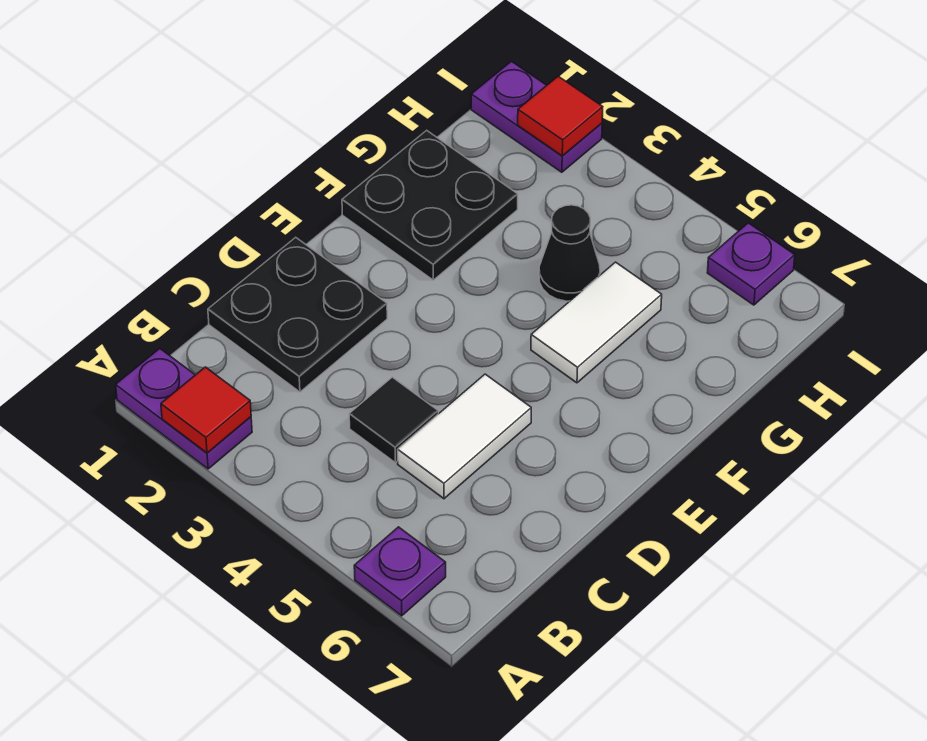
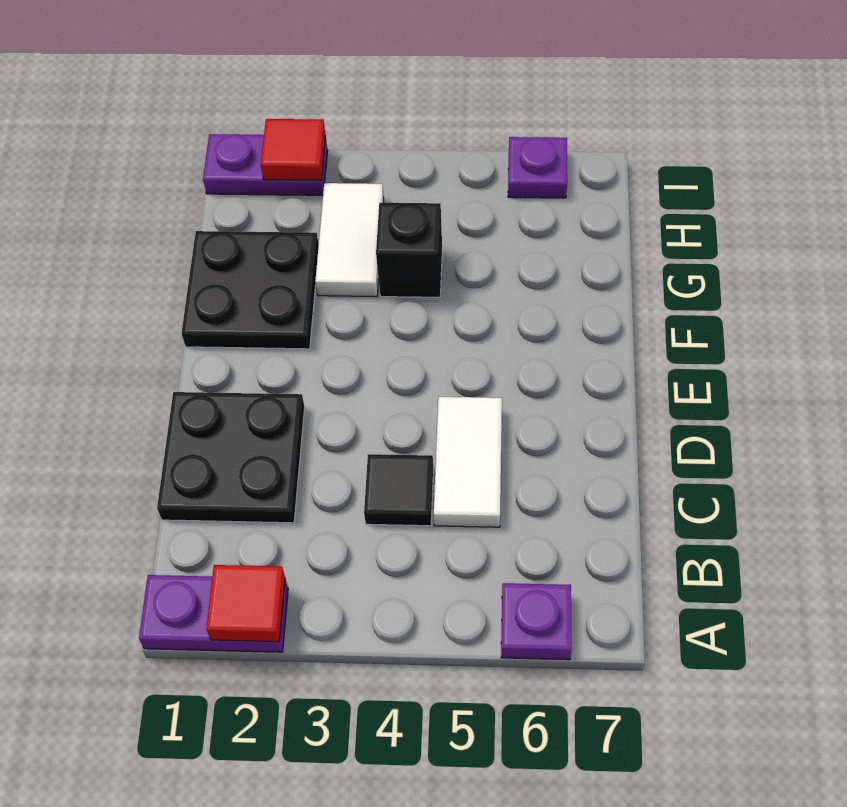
white tile F5:G5 level 1 -> white tile G3:H3 level 1
black cone G4 level 1 -> black brick G4 level 1

